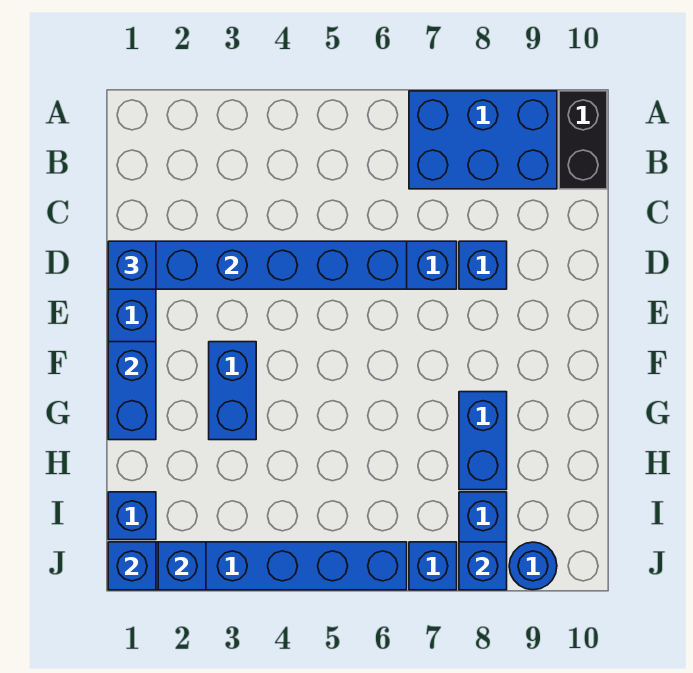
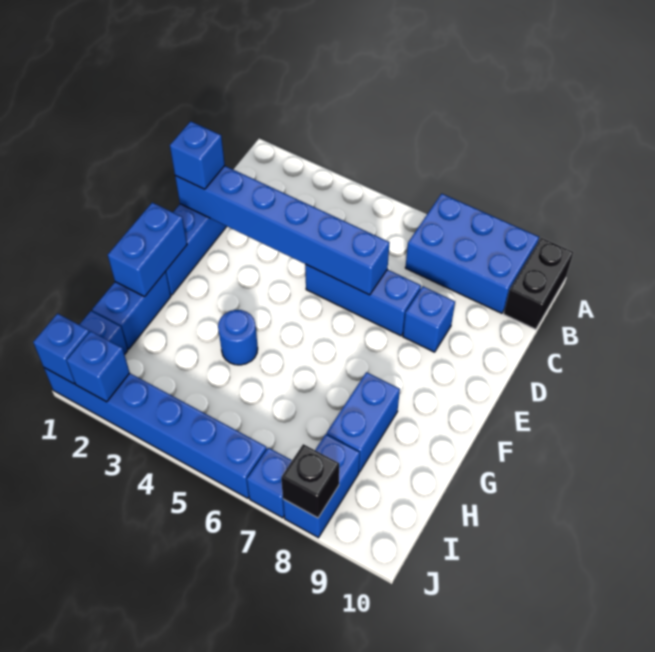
blue brick F3:G3 level 1 -> blue brick G1:H1 level 1
blue brick J8 level 2 -> black brick J8 level 2
blue round brick J9 level 1 -> blue round brick G4 level 1

